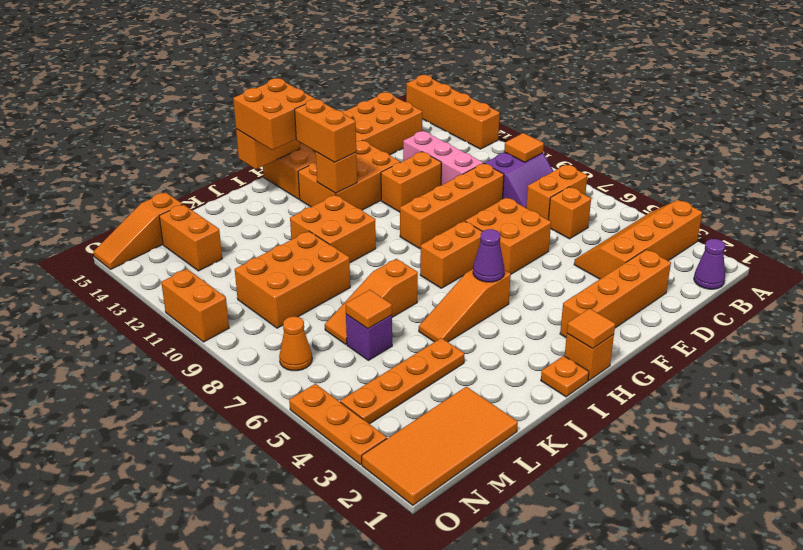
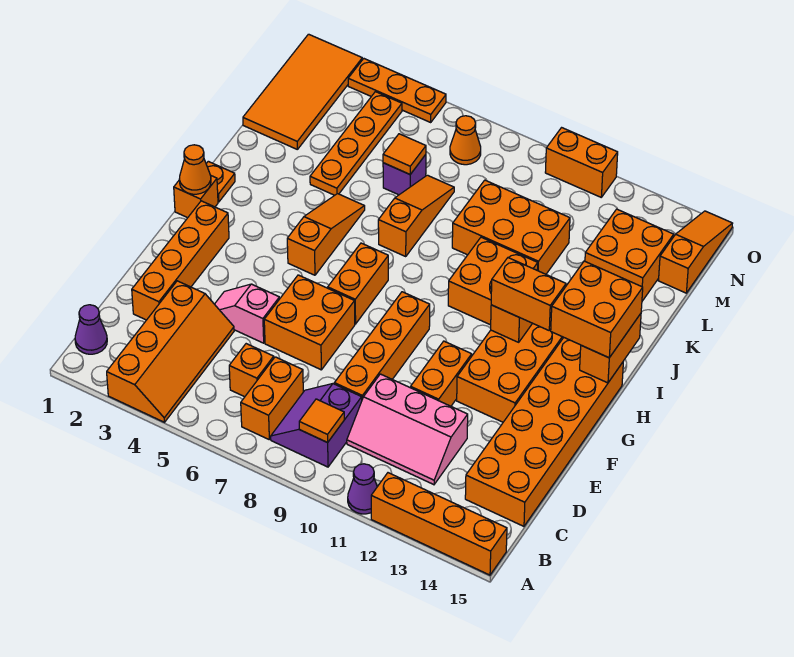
none -> pink slope E4:E5 level 1 top 5
orange tile H1 level 2 -> orange cone H1 level 2
purple cone H5 level 2 -> purple cone A11 level 1
orange brick K9:M10 level 1 -> orange brick K9:L11 level 1
orange brick M13:M14 level 1 -> orange brick L13:M14 level 1

